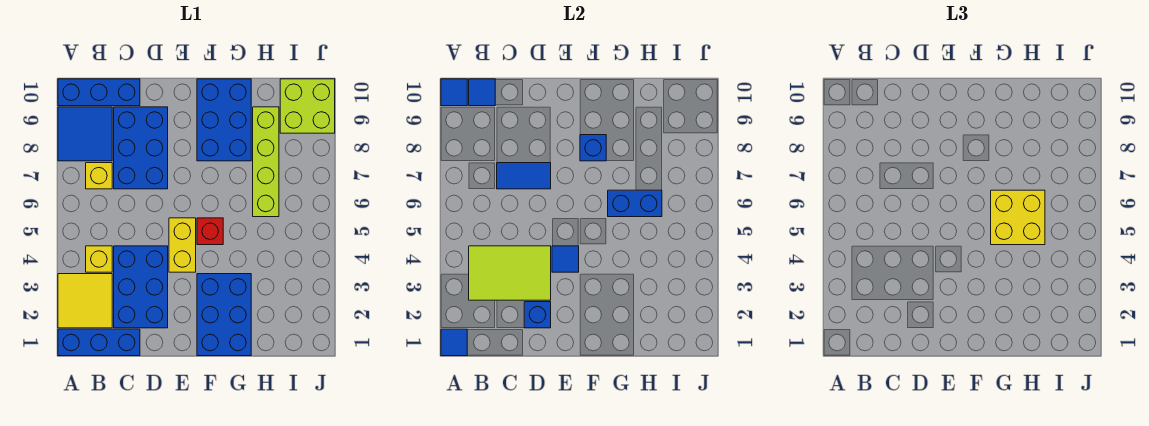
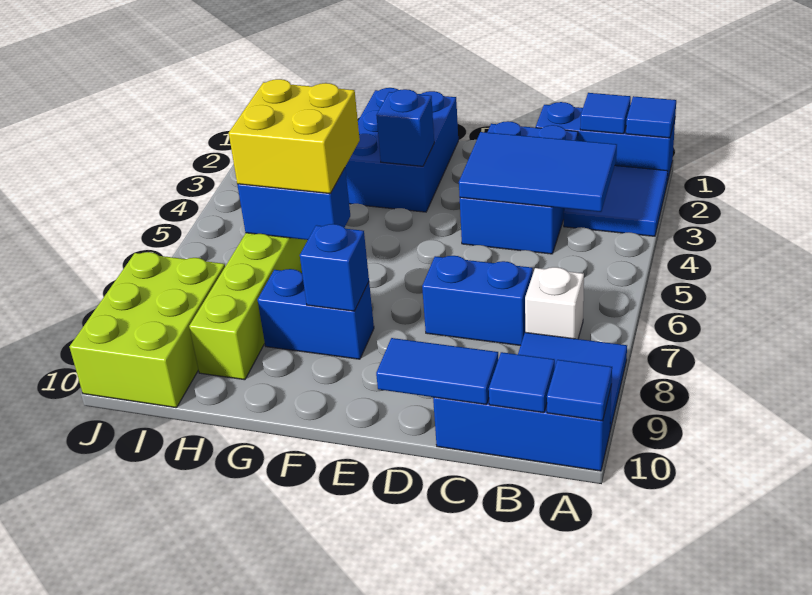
yellow tile A2:B3 level 1 -> blue tile A2:B3 level 1
lime tile B3:D4 level 2 -> blue tile B3:D4 level 2
yellow brick B4 level 1 -> none
yellow brick B7 level 1 -> white brick B7 level 1
blue brick C7:D9 level 1 -> blue brick C7:D7 level 1
blue tile C7:D7 level 2 -> blue tile C10:D10 level 2
blue brick D2 level 2 -> blue brick F3 level 2
yellow brick E4:E5 level 1 -> none
blue tile E4 level 2 -> blue tile B1 level 2
red brick F5 level 1 -> none
blue brick F8:G10 level 1 -> blue brick F8:G8 level 1
lime brick I9:J10 level 1 -> lime brick I8:J10 level 1

